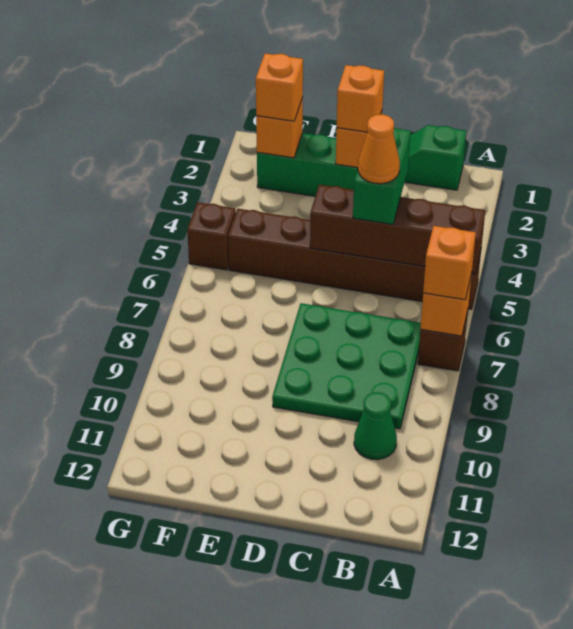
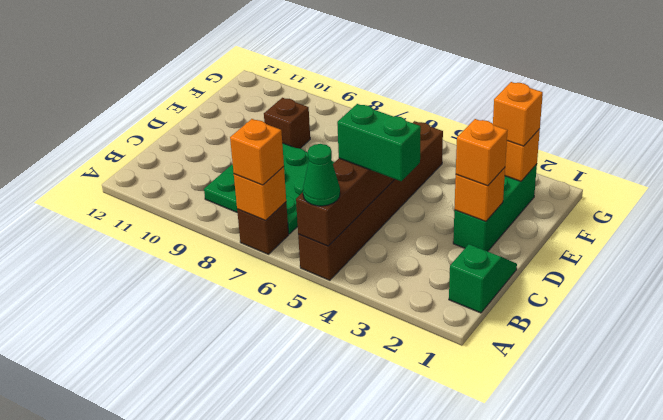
green cone B10 level 1 -> green cone A5 level 3
orange cone C5 level 4 -> none
brown brick G5 level 1 -> brown brick E9 level 1

